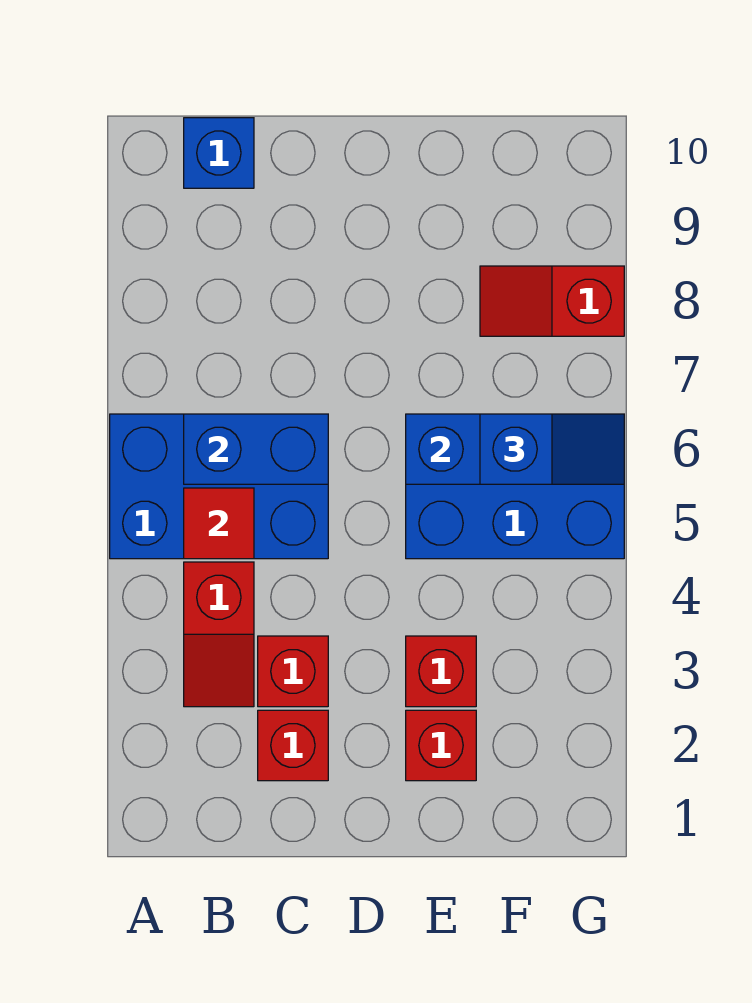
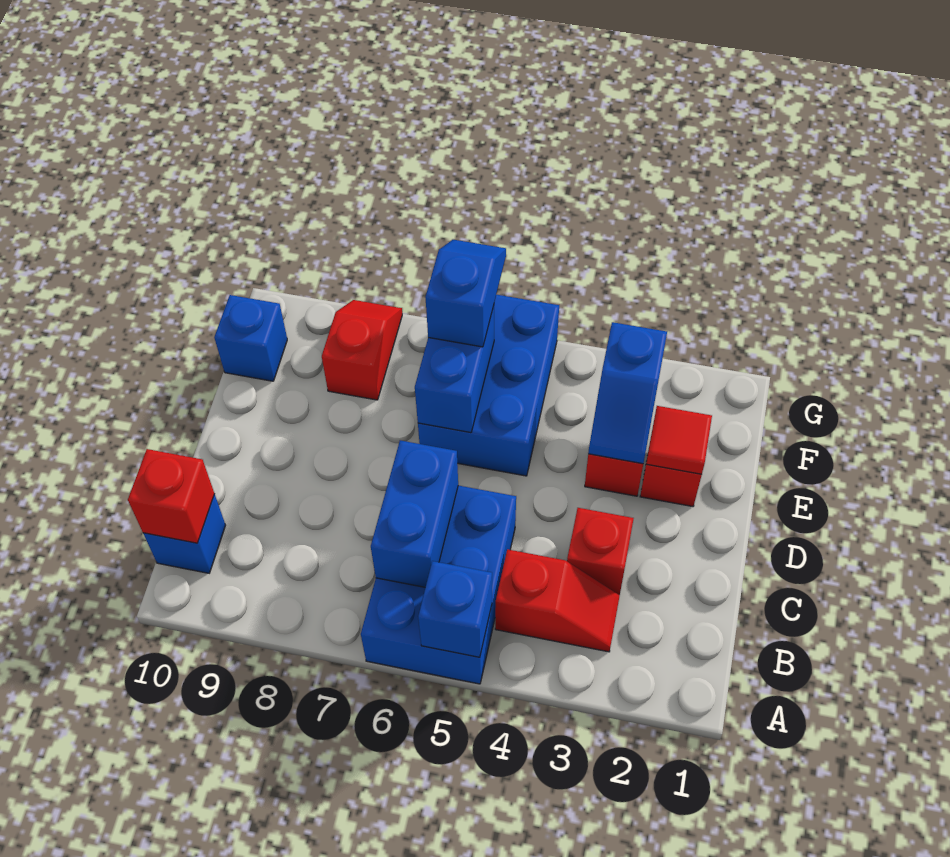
none -> blue brick A5 level 2
red tile B5 level 2 -> red tile E2 level 2
red brick C2 level 1 -> red brick B10 level 2
none -> blue slope E3:F3 level 2 top F
red slope F8:G8 level 1 top G -> red slope F8:G8 level 1 top F
none -> blue brick F10 level 1

